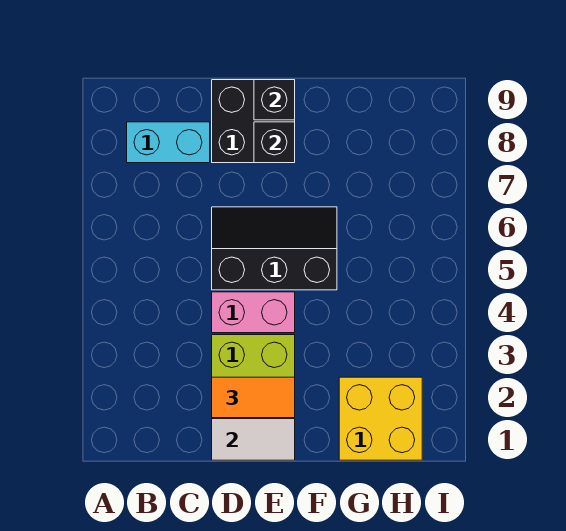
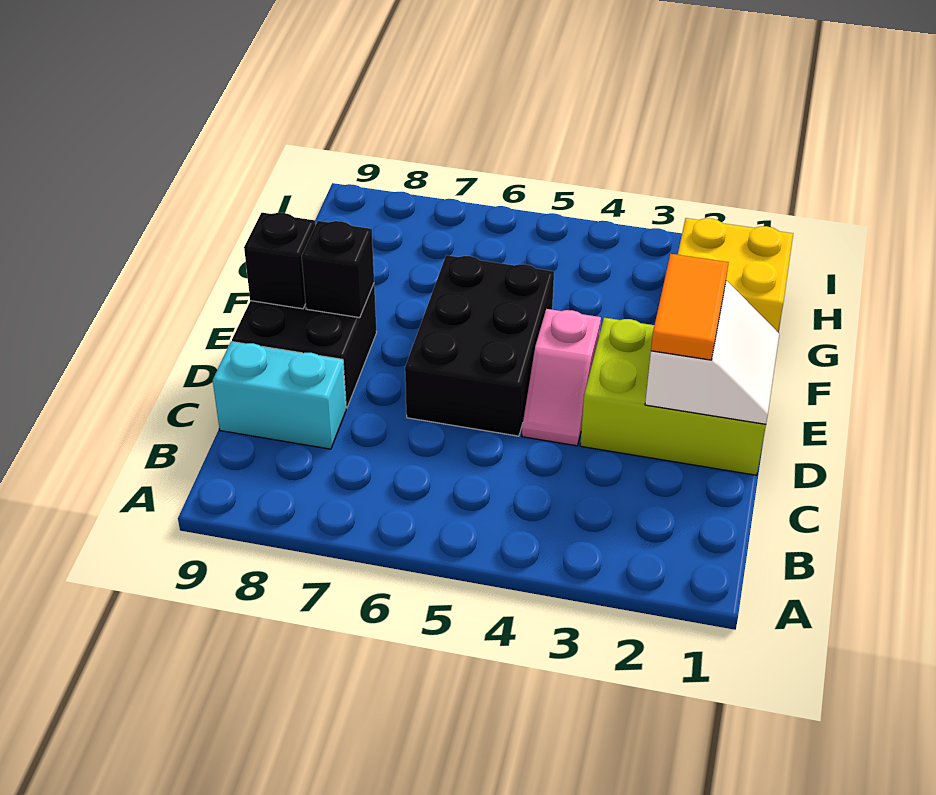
cyan brick B8:C8 level 1 -> cyan brick C8:C9 level 1
pink brick D4:E4 level 1 -> pink slope D4:E4 level 1 top E
black slope D5:F6 level 1 top 5 -> black brick D5:F6 level 1

